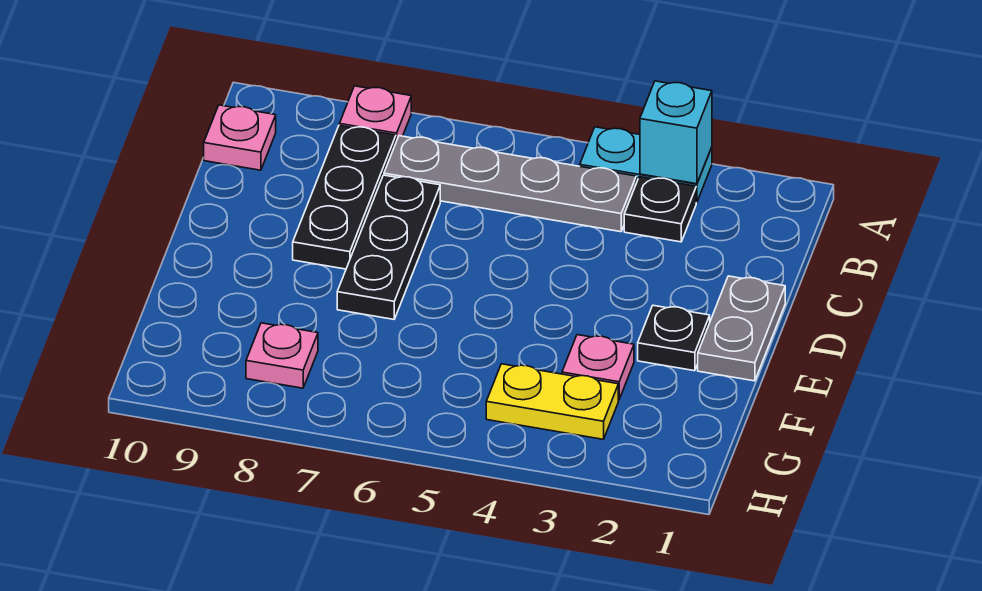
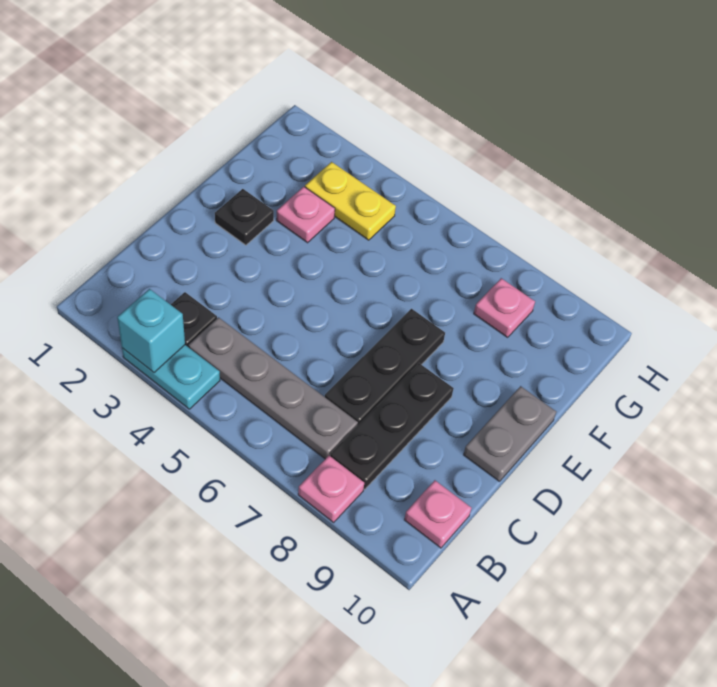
grey plate D1:E1 level 1 -> grey plate D10:E10 level 1

